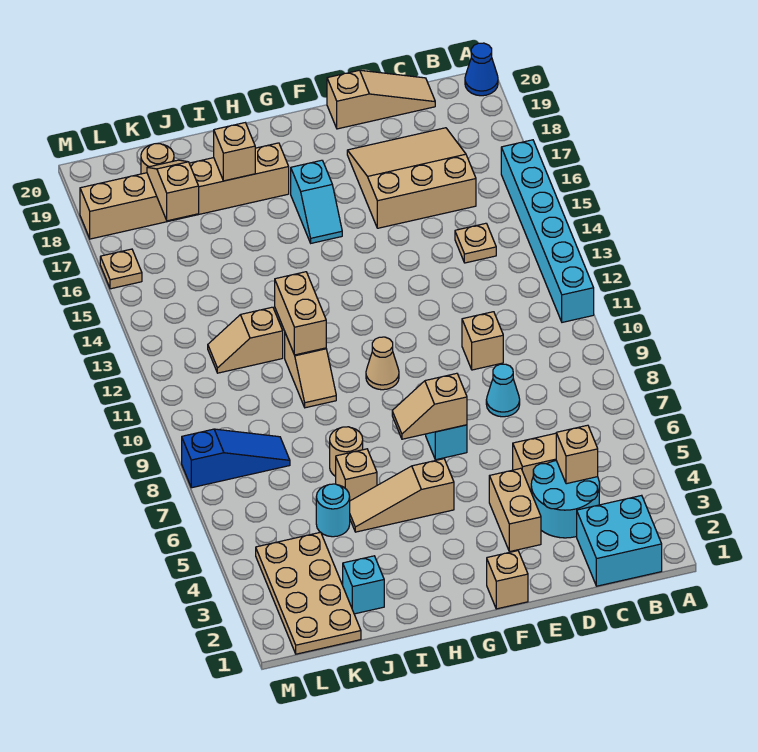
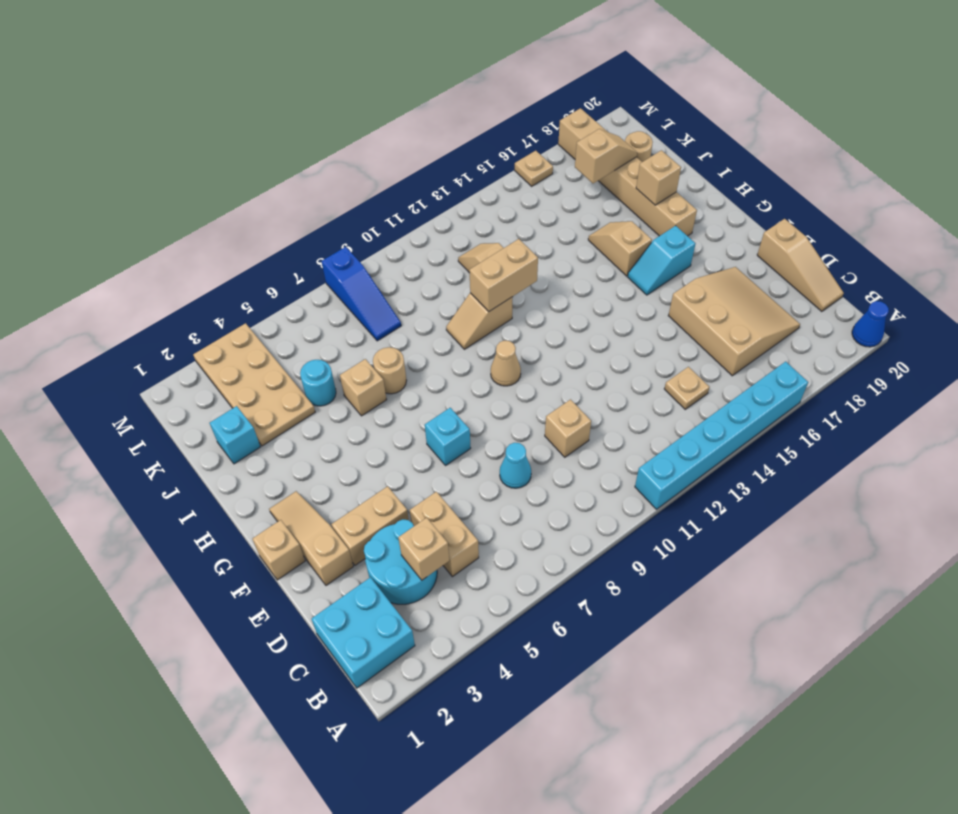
tan slope F7:G7 level 2 top F -> tan slope H16:I16 level 1 top H
tan slope G5:I5 level 1 top G -> tan slope E2:G2 level 1 top E
tan plate K1:L4 level 1 -> tan plate J3:M4 level 1

